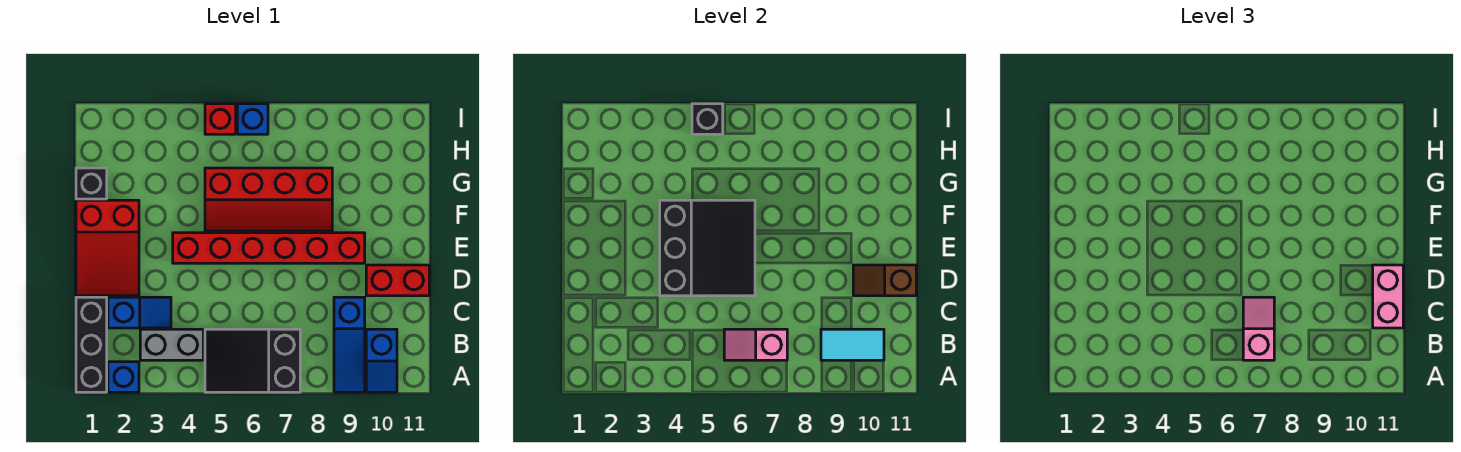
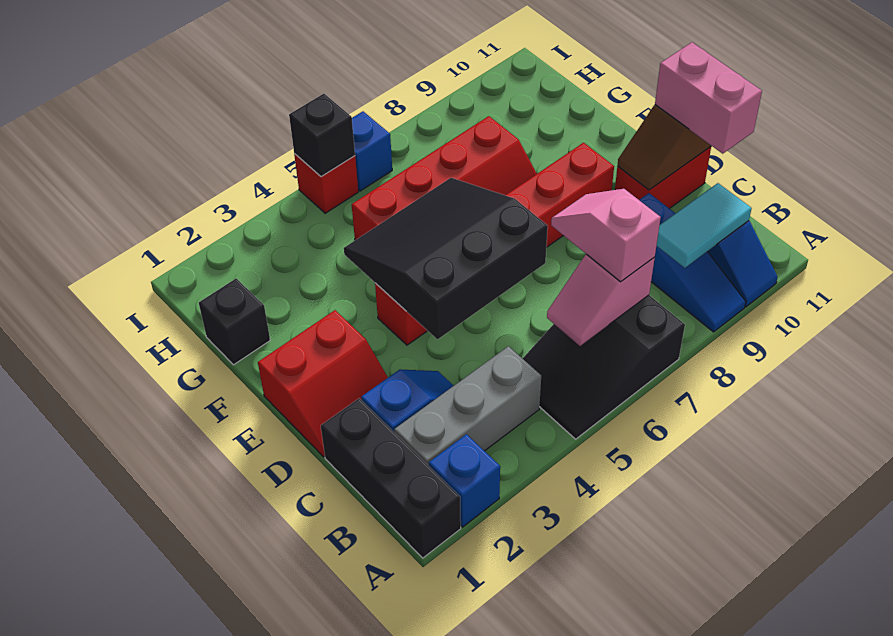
grey brick B3:B4 level 1 -> grey brick B2:B4 level 1
red slope D1:F2 level 1 top F -> red slope D1:E2 level 1 top E
black slope D4:F6 level 2 top 4 -> black slope D4:F6 level 2 top D

